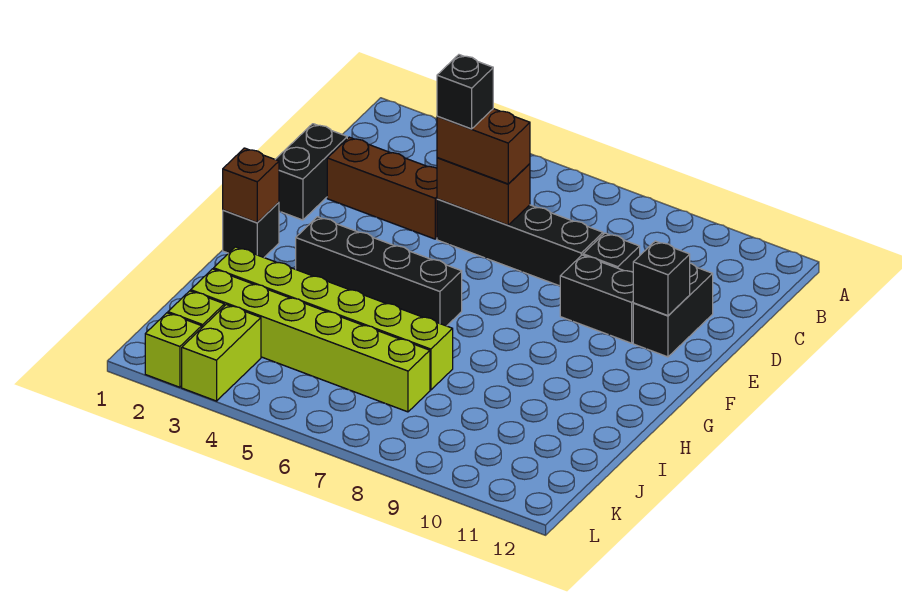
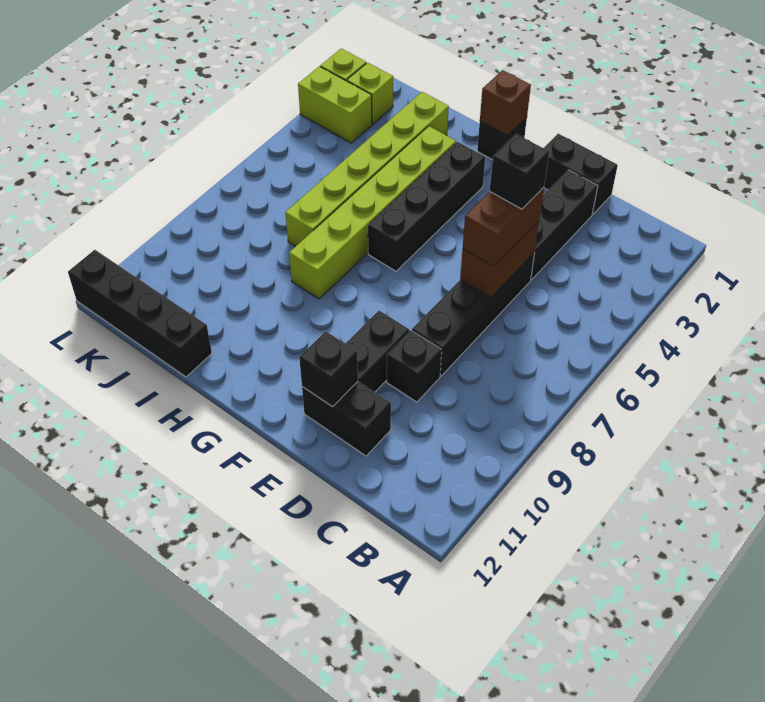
brown brick D2:D4 level 1 -> black brick D2:D4 level 1
none -> black brick I12:L12 level 1
lime brick J2:J7 level 1 -> lime brick H3:H8 level 1

